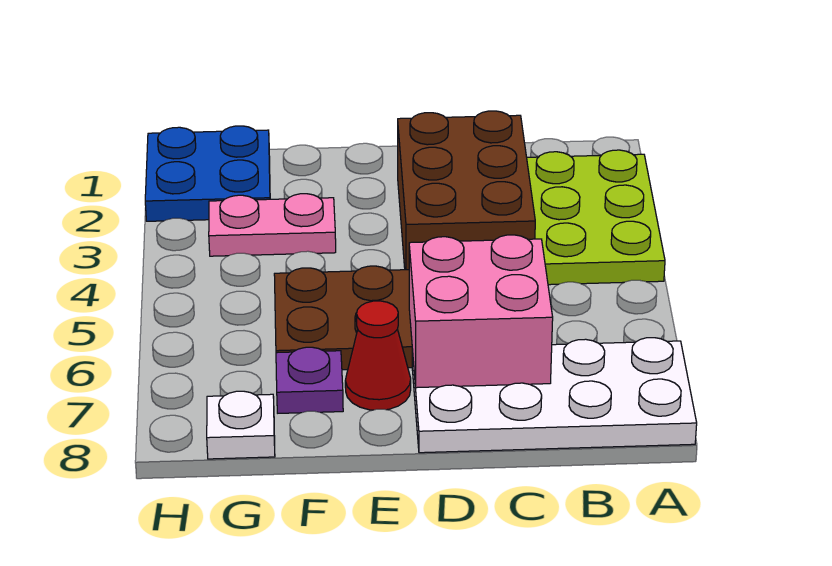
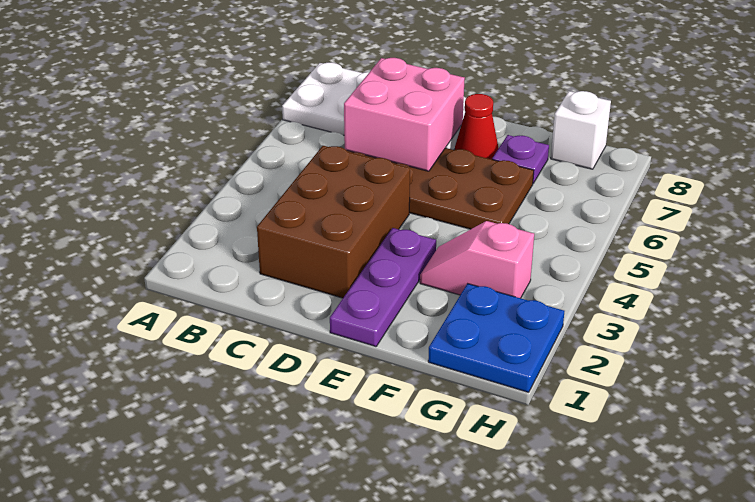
lime plate A2:B4 level 1 -> none
none -> purple plate E1:E3 level 1
pink plate F3:G3 level 1 -> pink slope F3:G3 level 1 top G
white plate G8 level 1 -> white brick G8 level 1

